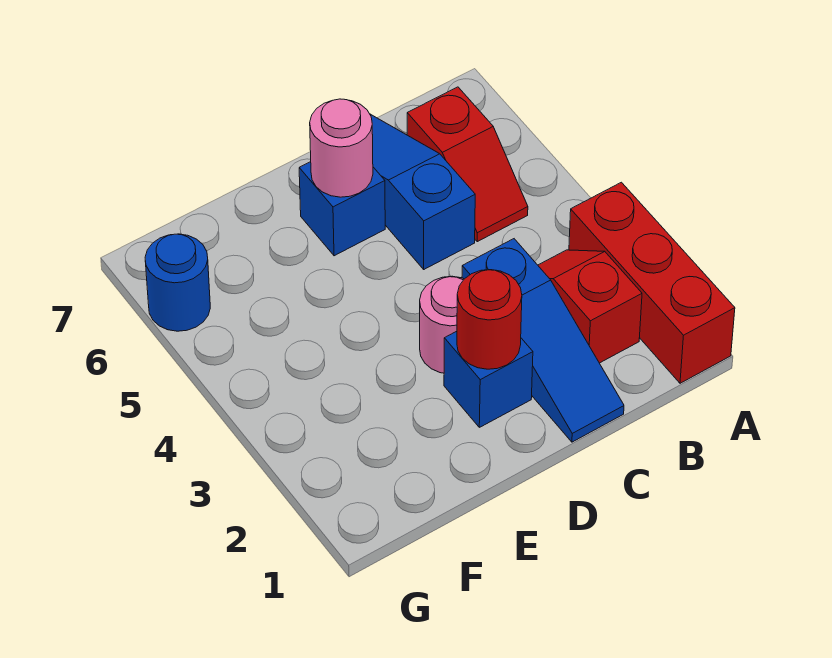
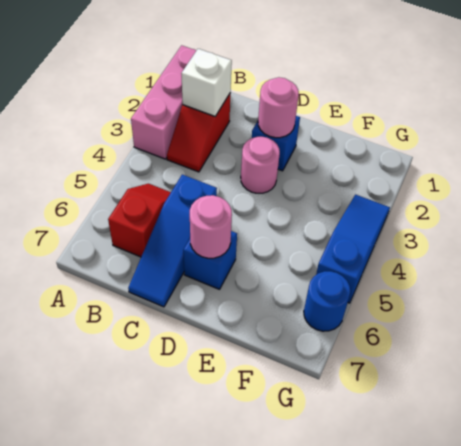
red brick A1:A3 level 1 -> pink brick A1:A3 level 1
none -> white brick B2 level 2
blue slope C1:C3 level 1 top 3 -> blue slope G3:G5 level 1 top 5
red round brick D2 level 2 -> pink round brick D2 level 2

